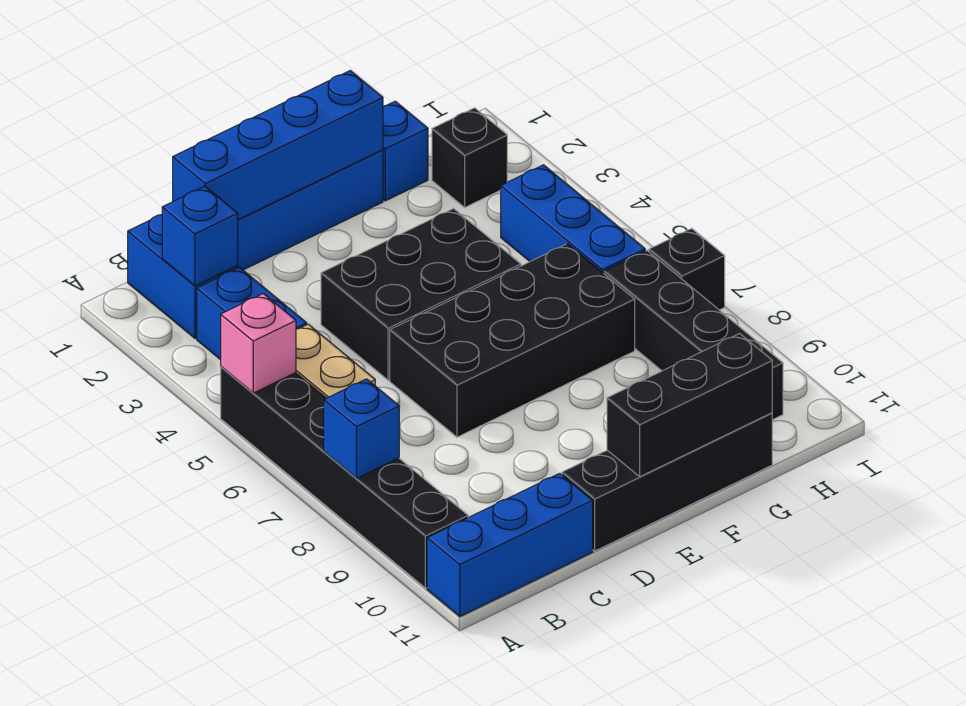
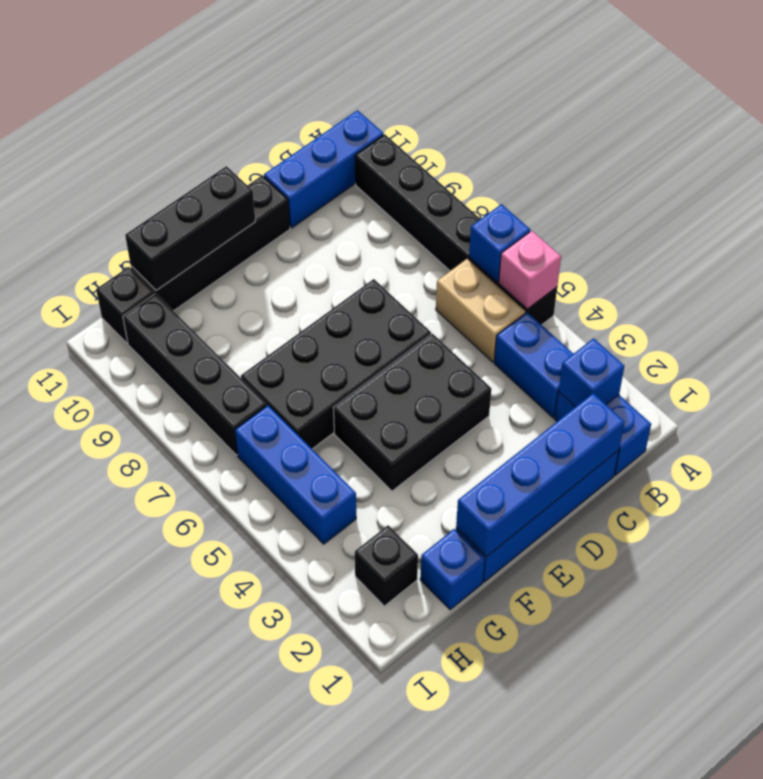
blue brick A8 level 2 -> blue brick A6 level 2
black brick I7 level 1 -> black brick H11 level 1

